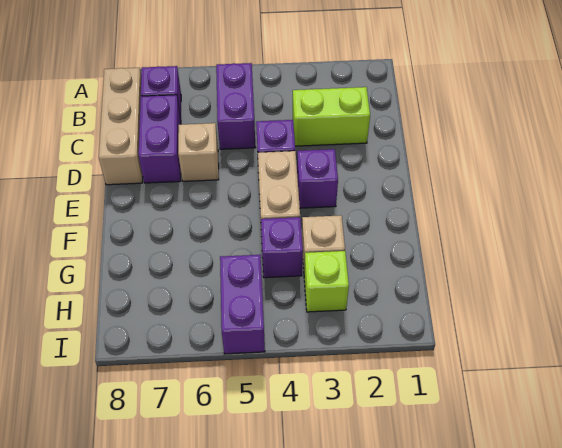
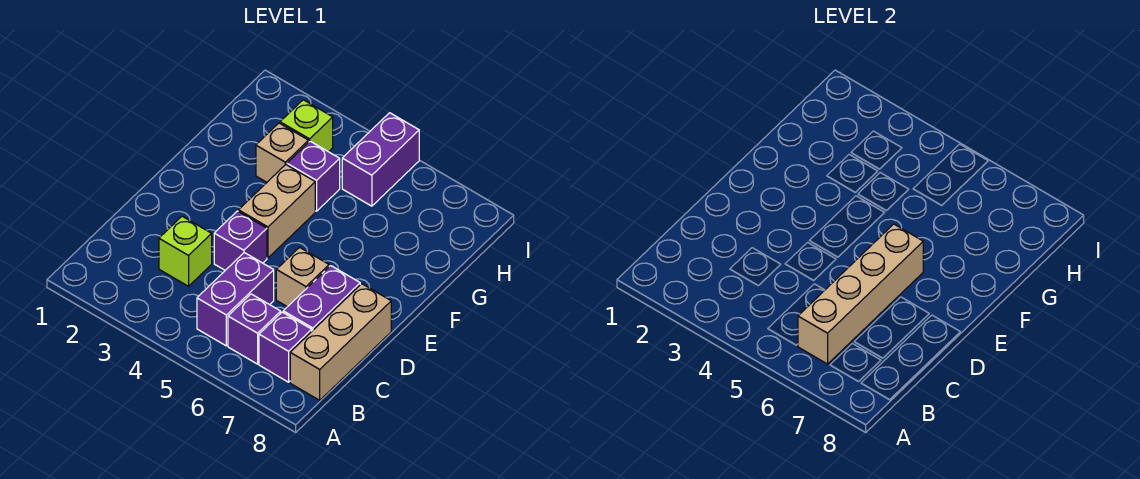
none -> tan brick B6:E6 level 2
lime brick C2:C3 level 1 -> lime brick C3 level 1
purple brick E3 level 1 -> purple brick B6 level 1

